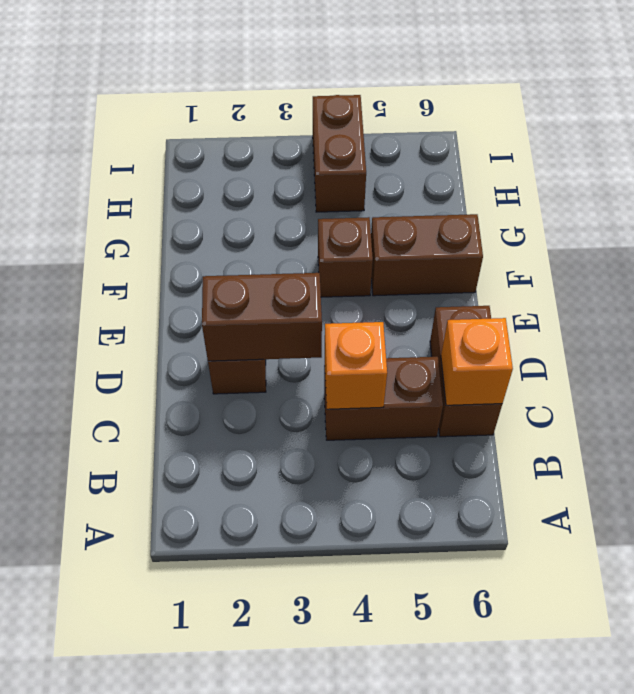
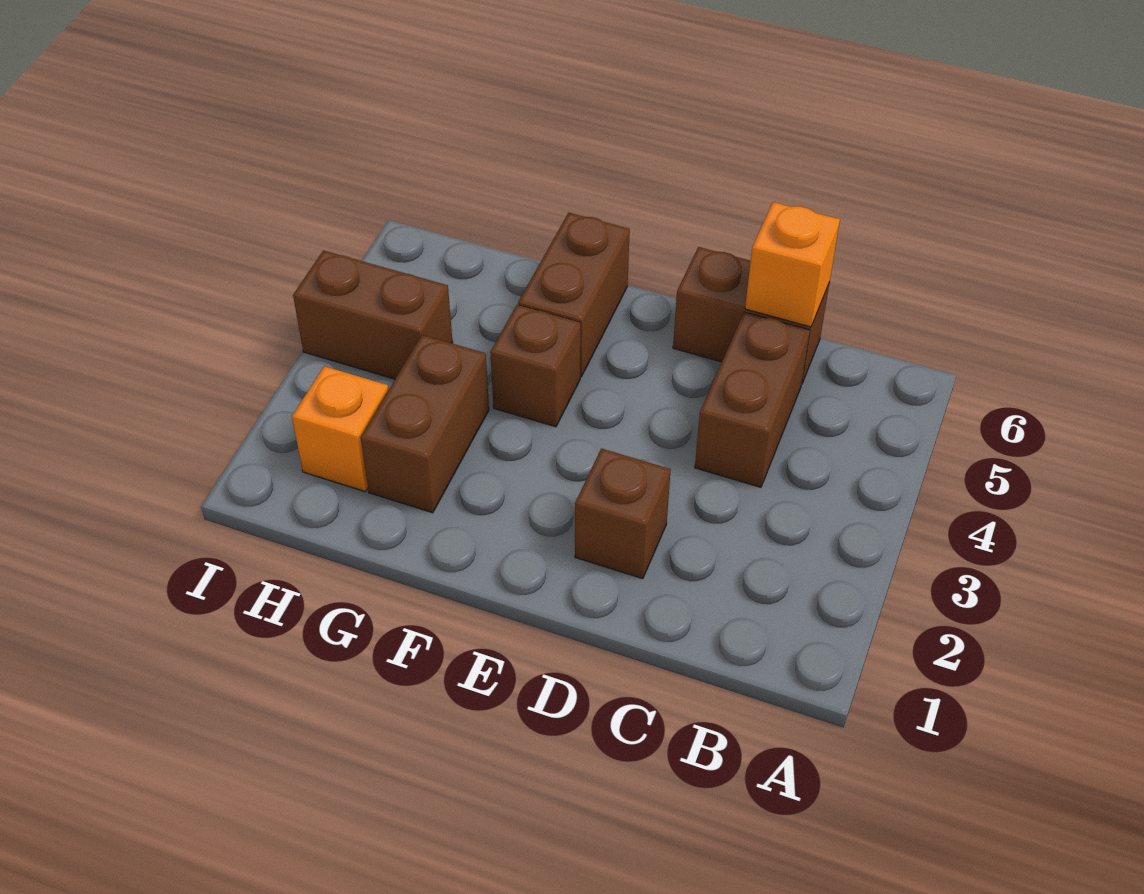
orange brick C4 level 2 -> orange brick H2 level 1
brown brick D2:D3 level 2 -> brown brick G2:G3 level 1

